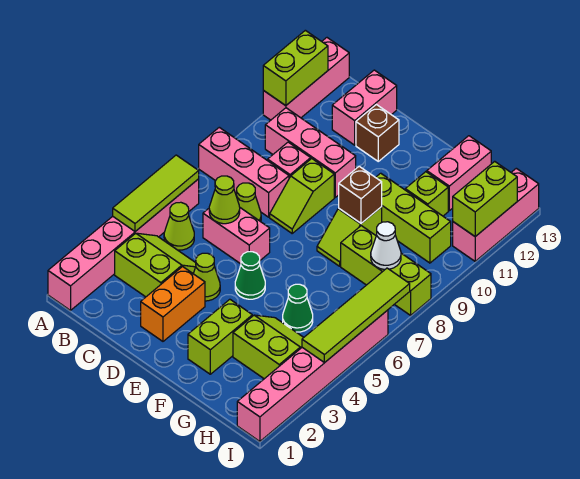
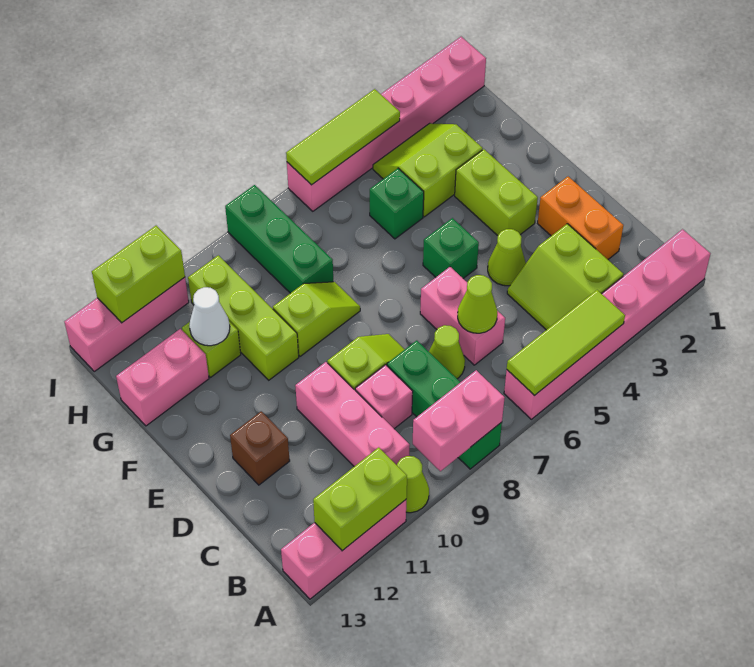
pink brick A8:C8 level 1 -> green brick A8:C8 level 1
lime cone B5 level 1 -> lime cone A10 level 1
pink brick C12:C13 level 1 -> pink brick A8:A9 level 2
orange brick D2:D3 level 1 -> orange brick C2:D2 level 1
green cone E5 level 1 -> green brick E5 level 1
lime brick F2:F3 level 1 -> lime brick E3:F3 level 1
brown brick F9 level 2 -> none
lime slope G3:H4 level 1 top 3 -> lime slope G3:H4 level 1 top G
green cone G5 level 1 -> green brick G5 level 1
lime brick G8:I8 level 1 -> green brick G8:I8 level 1
white cone H8 level 2 -> white cone G11 level 2
lime tile I4:I7 level 2 -> lime tile I4:I6 level 2

